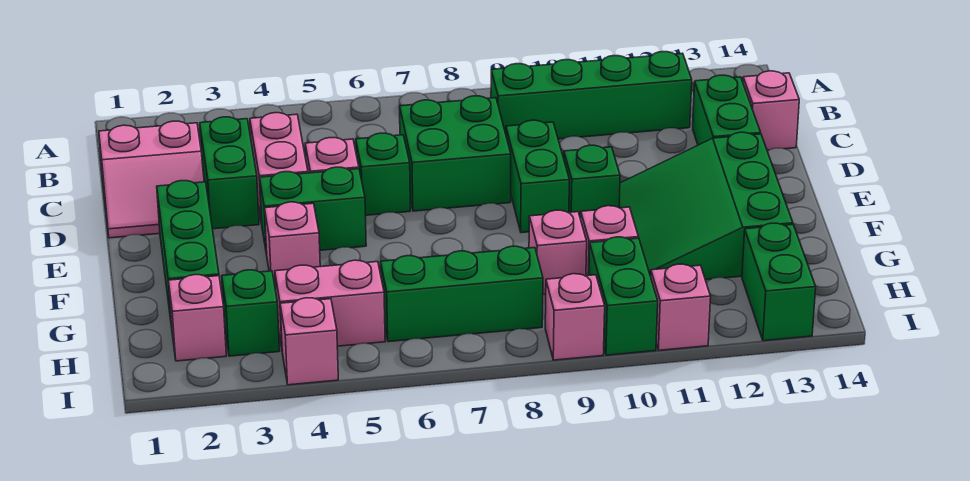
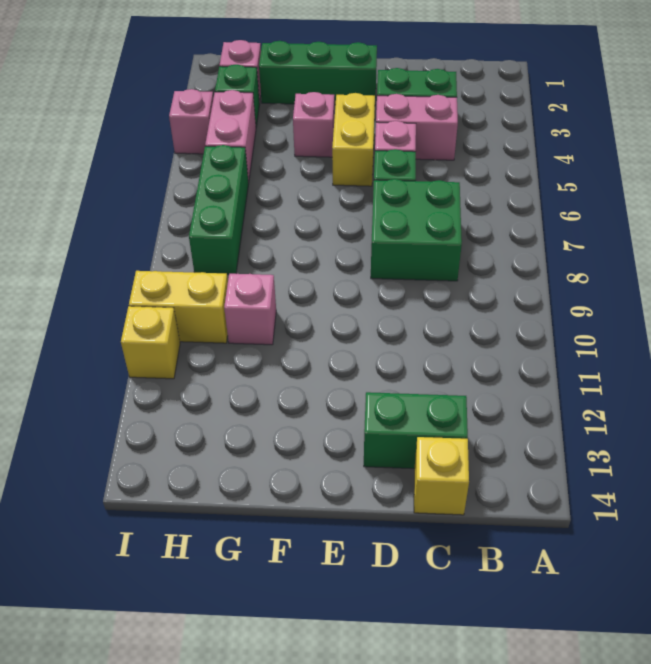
green brick B9:B12 level 1 -> none
pink slope C1:D2 level 1 top C -> none
pink brick C14 level 1 -> yellow brick C14 level 1
green brick D9:E9 level 1 -> none
green brick E4:E5 level 1 -> yellow brick E4:E5 level 1
green brick E10 level 1 -> none
green slope E11:G13 level 1 top 13 -> none
pink brick G9 level 1 -> none
green brick H10:I10 level 1 -> yellow brick H10:I10 level 1
green brick H13:I13 level 1 -> none
pink brick I9 level 1 -> none
pink brick I11 level 1 -> yellow brick I11 level 1

